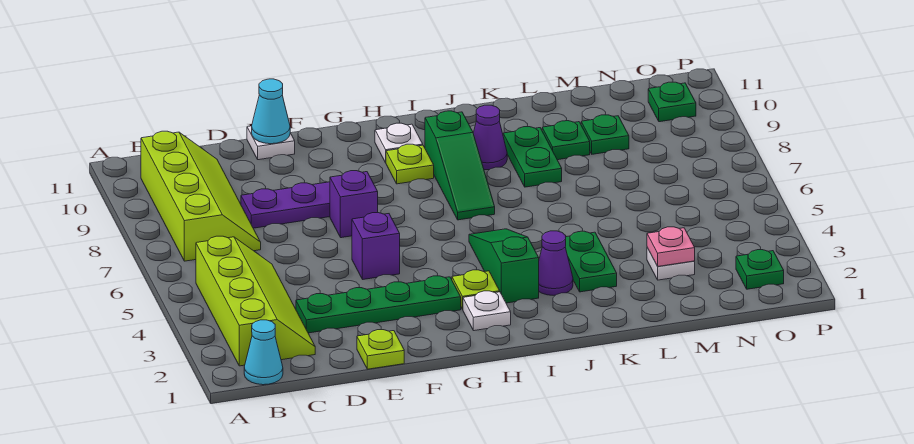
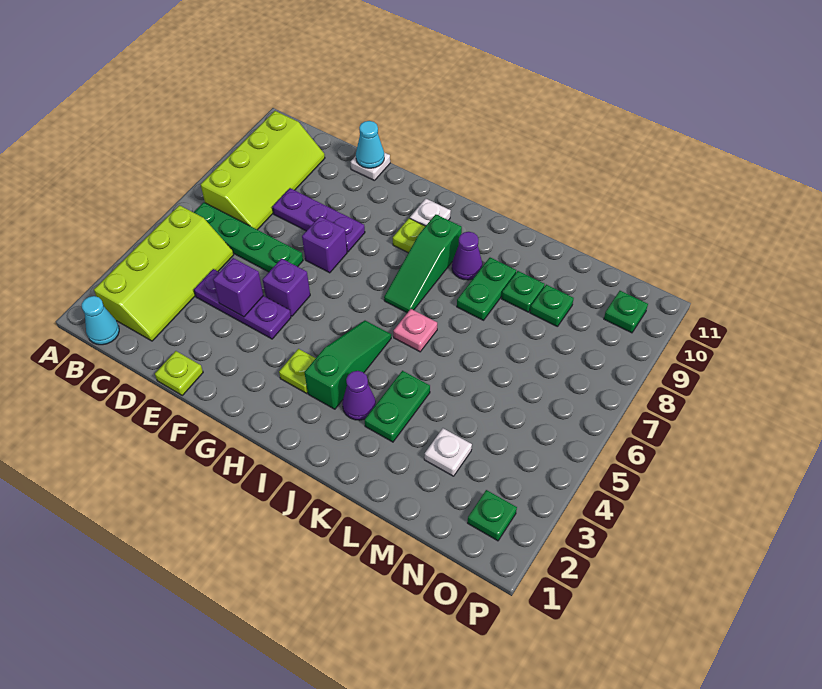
green plate D3:G3 level 1 -> green plate B6:E6 level 1
none -> purple plate D4:F4 level 1
none -> purple brick E4 level 2
white plate H2 level 1 -> none
pink plate M3 level 2 -> pink plate J6 level 1

